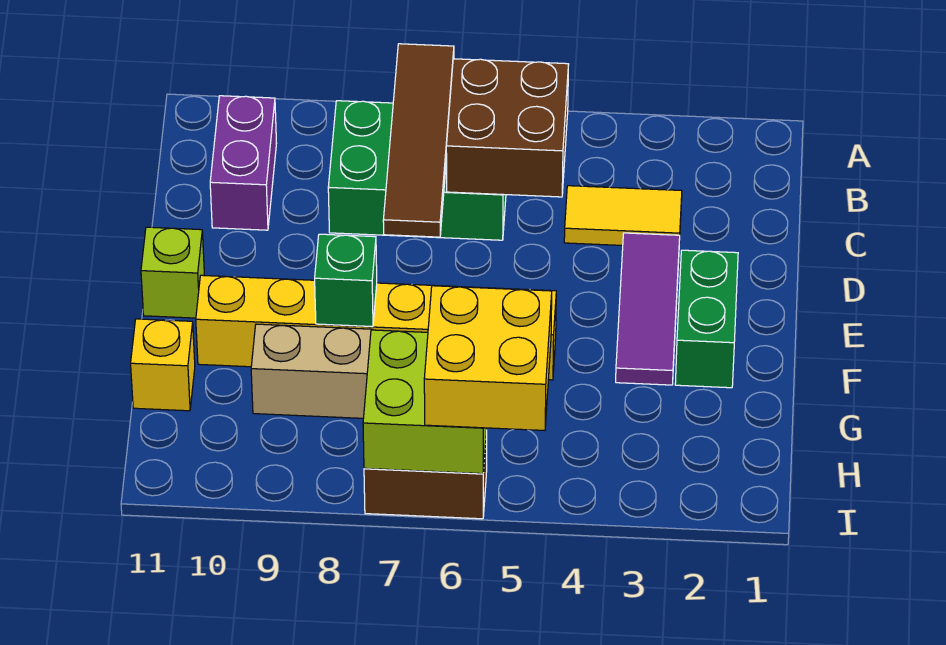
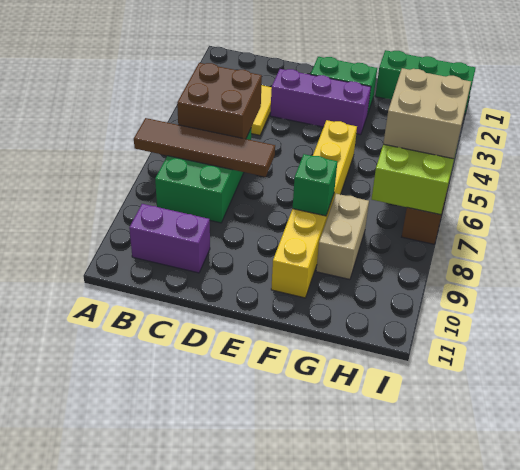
purple tile D3:F3 level 1 -> purple brick D3:F3 level 1
lime brick E11 level 1 -> none
none -> green brick G1:I1 level 1
yellow brick G11 level 1 -> none
yellow brick H5:I6 level 3 -> tan brick H5:I6 level 3

